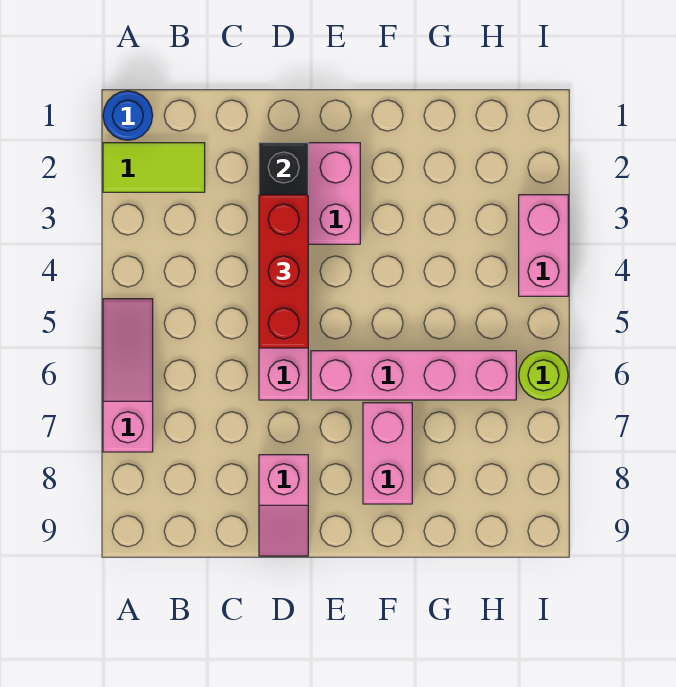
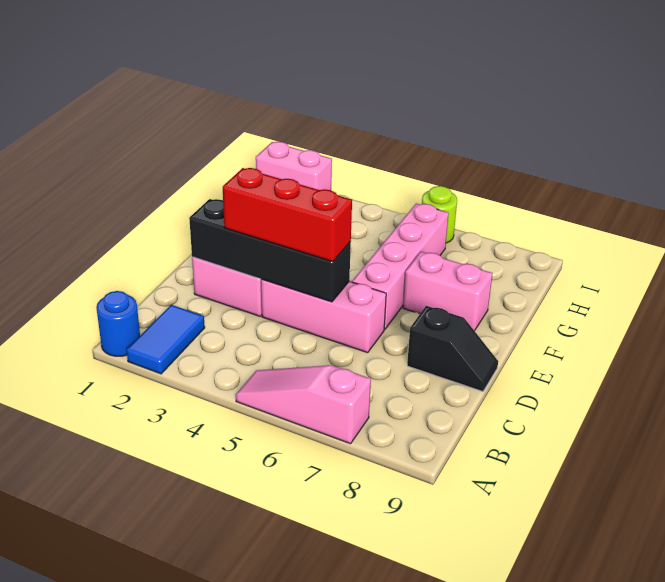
lime tile A2:B2 level 1 -> blue tile A2:B2 level 1
pink slope D8:D9 level 1 top 8 -> black slope D8:D9 level 1 top 8
pink brick I3:I4 level 1 -> pink brick I1:I2 level 1

